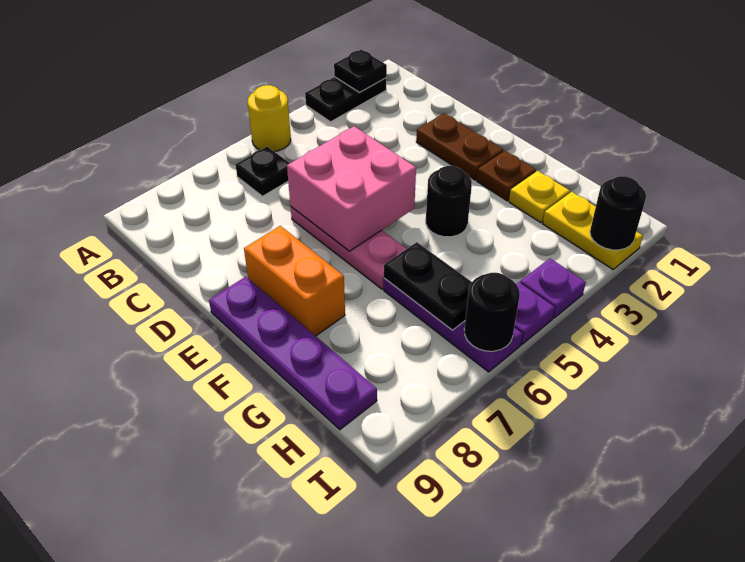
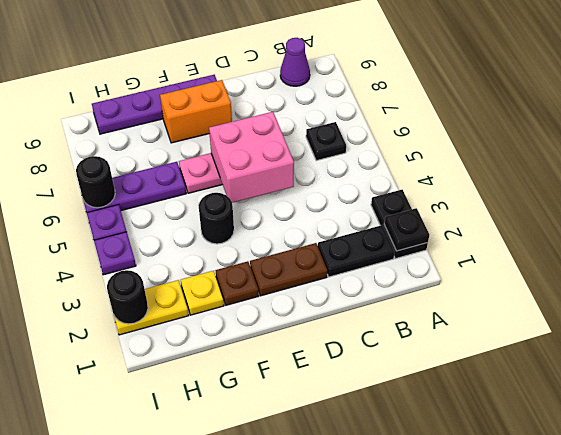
yellow round brick A5 level 1 -> none
none -> purple cone B9 level 1
black plate G6:H6 level 2 -> black plate B2:C2 level 1

